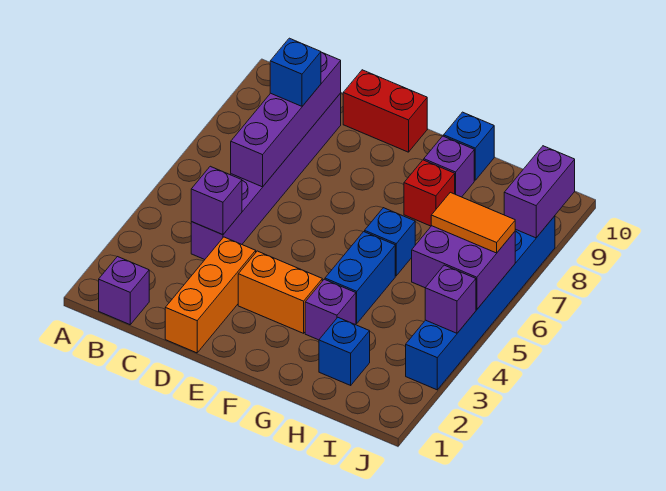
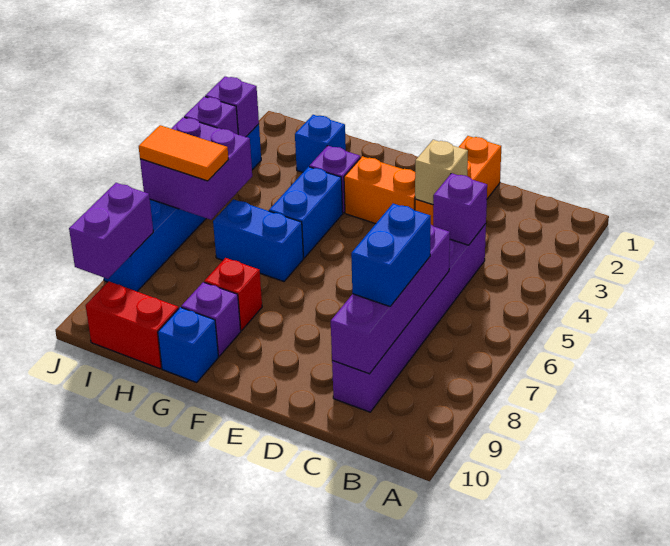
purple brick B1 level 1 -> purple brick J3 level 2
blue brick C8 level 3 -> blue brick C7:C8 level 3
none -> tan brick D3 level 2
red brick D10:E10 level 1 -> red brick H10:I10 level 1
blue brick G6 level 1 -> blue brick G6:H6 level 1

